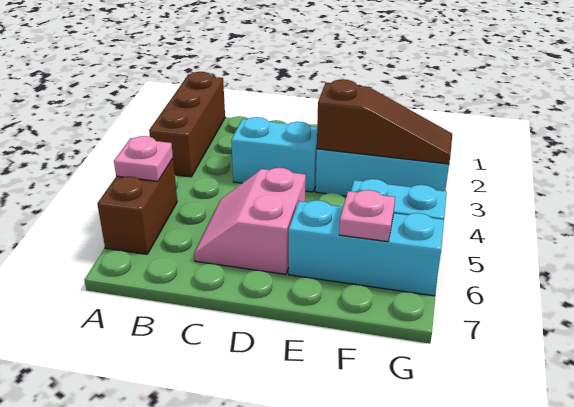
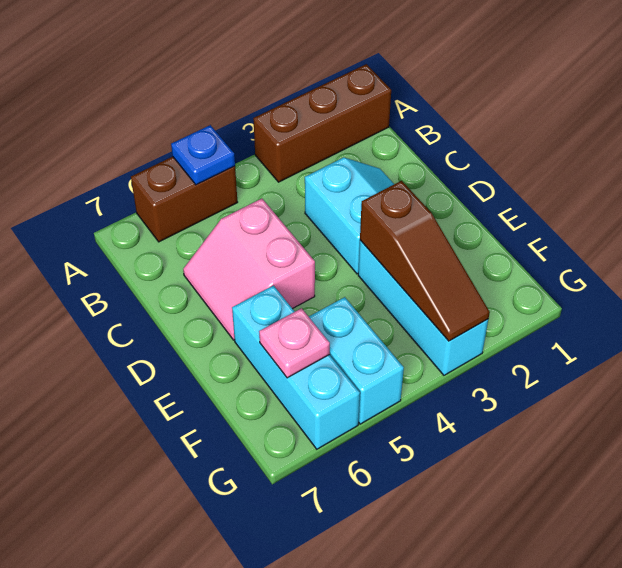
pink plate A5 level 2 -> blue plate A5 level 2
pink slope C5:D6 level 1 top D -> pink slope C5:D6 level 1 top 5

